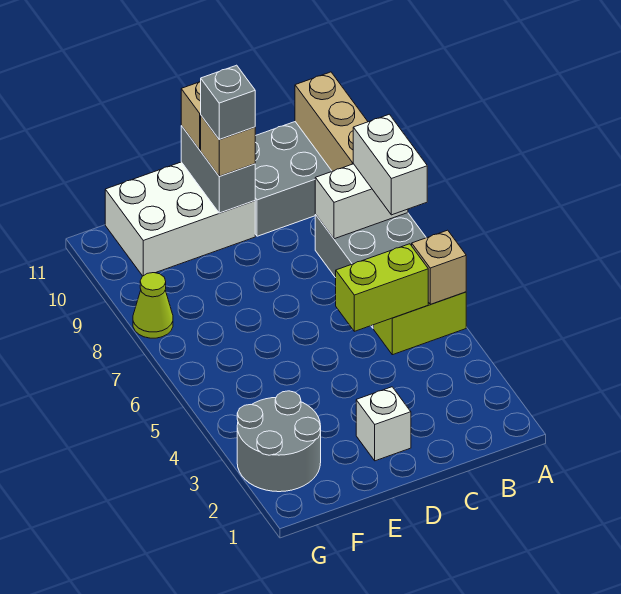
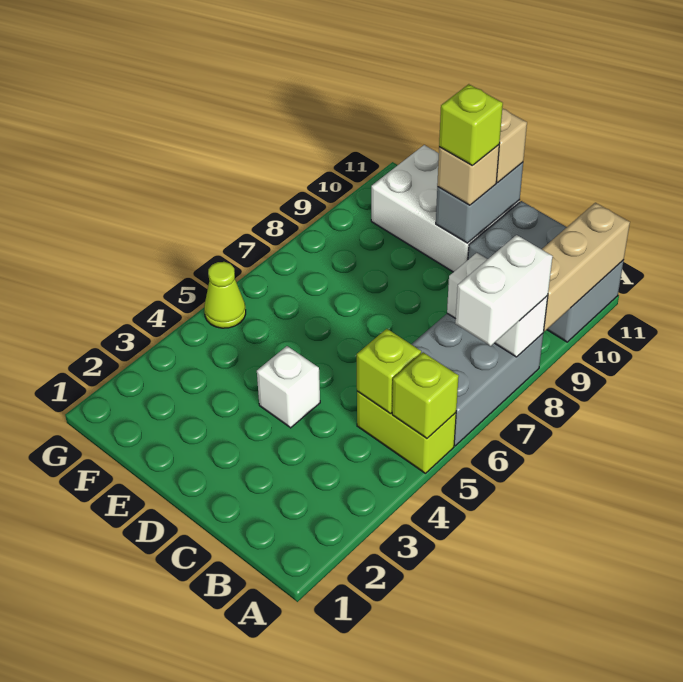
tan brick A5 level 2 -> lime brick A5 level 2
lime brick B5:C5 level 2 -> lime brick B5 level 2
white brick D2 level 1 -> white brick D4 level 1
grey brick D10 level 4 -> lime brick D10 level 4
grey round brick F2:G3 level 1 -> none
lime cone G8 level 1 -> lime cone G5 level 1

